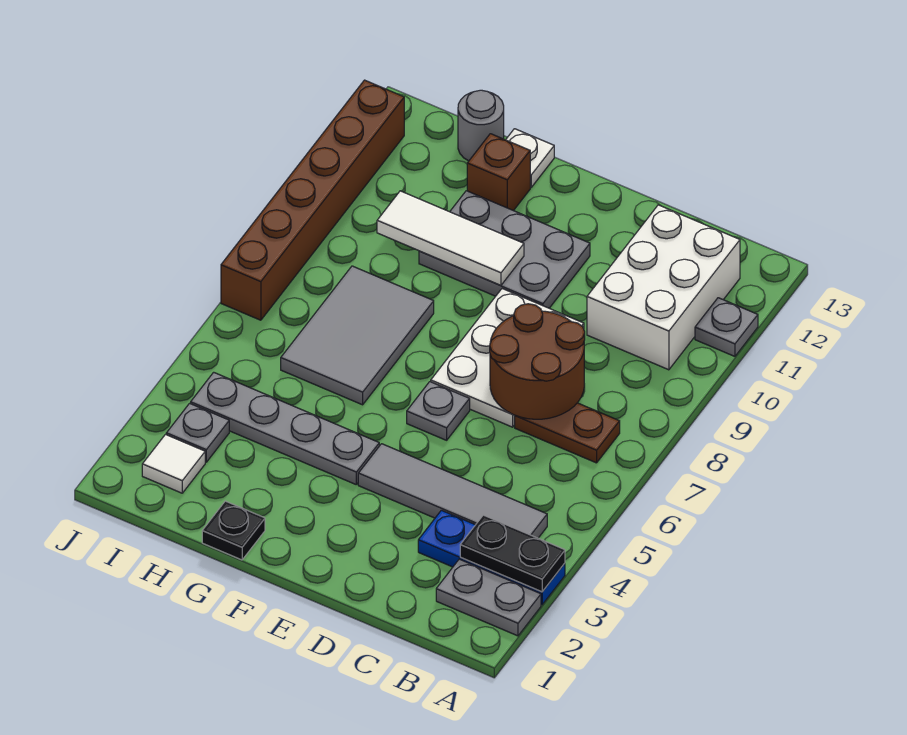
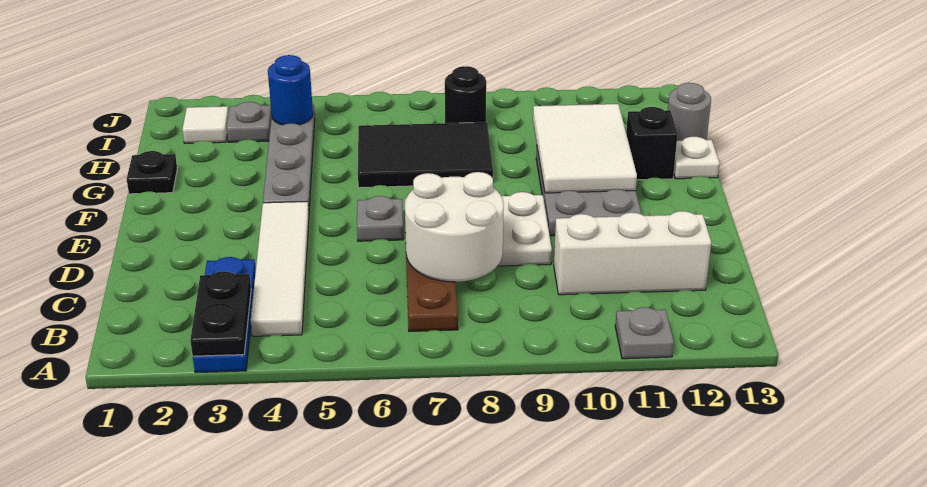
grey plate A2:B2 level 1 -> none
grey tile B4:E4 level 1 -> white tile B4:E4 level 1
white brick B10:C12 level 1 -> white brick C10:C12 level 1
brown round brick C7:D8 level 2 -> white round brick C7:D8 level 2
white tile F10:H10 level 2 -> white tile F10:H11 level 2
grey tile G6:H8 level 1 -> black tile G6:H8 level 1
brown brick G12 level 1 -> black brick G12 level 1
none -> blue round brick I4 level 2
none -> black round brick I8 level 1
brown brick J7:J12 level 1 -> none

